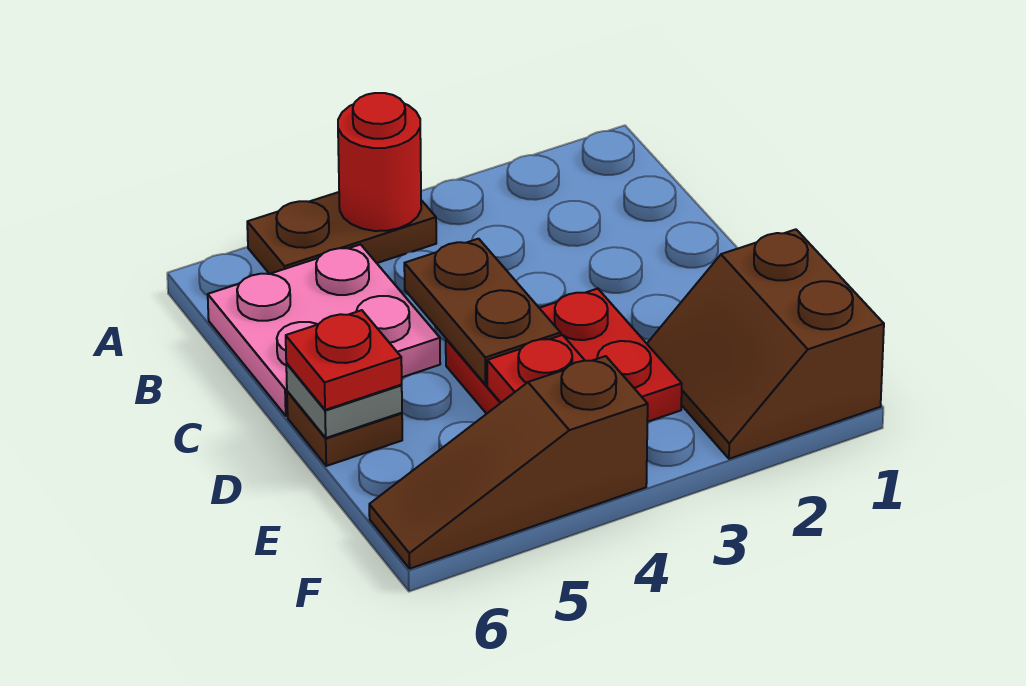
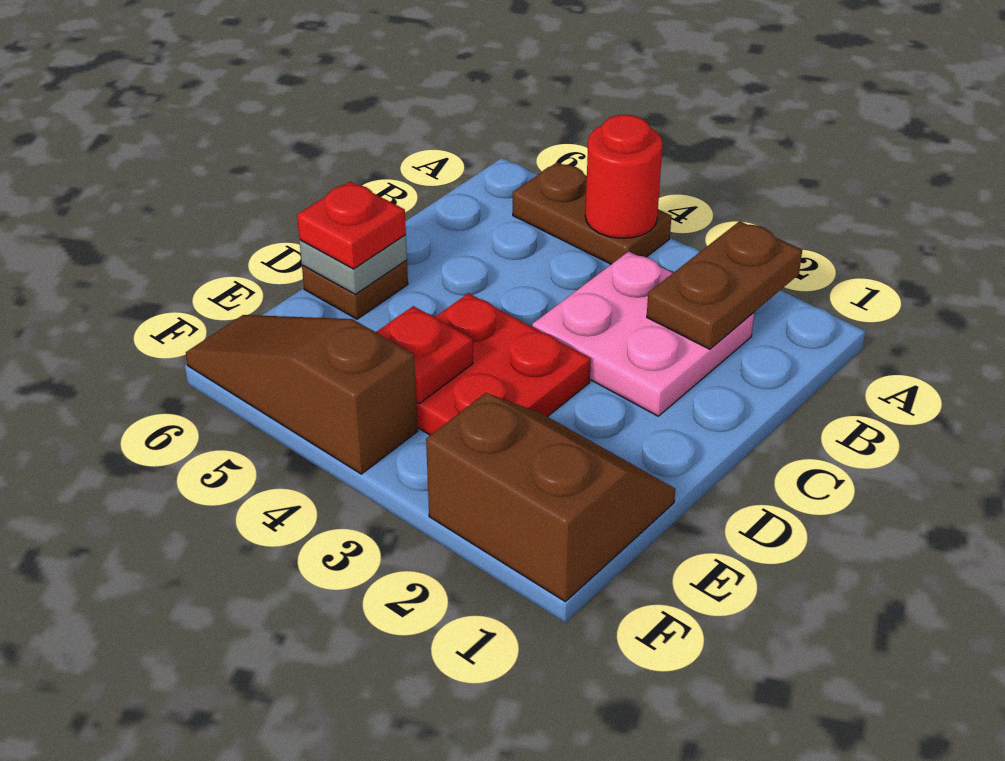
pink plate B5:C6 level 1 -> pink plate B2:C3 level 1
brown plate C4:D4 level 2 -> brown plate A2:B2 level 2
brown slope E1:F2 level 1 top 1 -> brown slope E1:F2 level 1 top F

